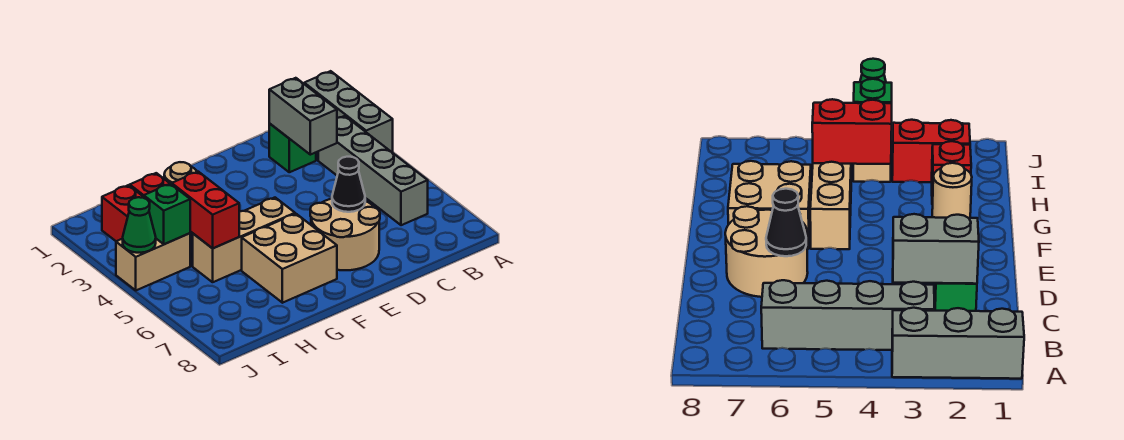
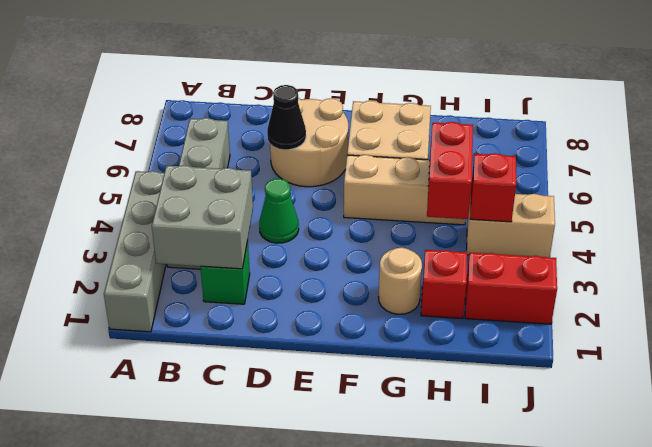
grey brick A1:A3 level 1 -> grey brick A1:A4 level 1
grey brick C2:C3 level 2 -> grey brick B2:C3 level 2
red brick I2:I3 level 1 -> red brick I2:J2 level 1
green brick I4 level 2 -> red brick I4 level 2
green cone J4 level 2 -> green cone D4 level 1

